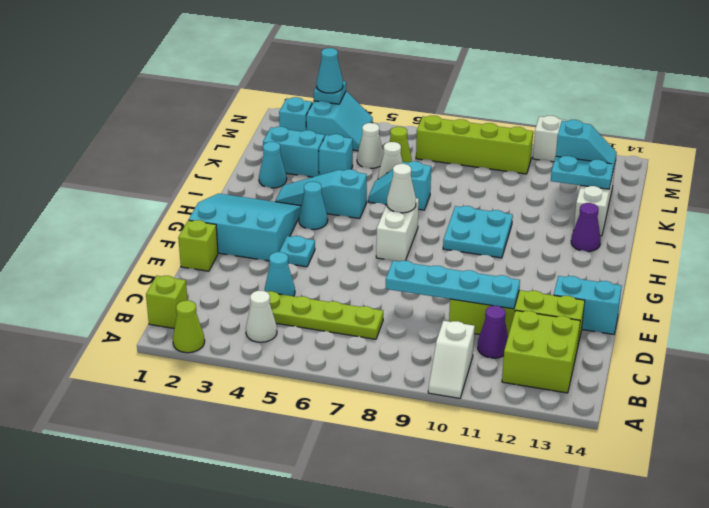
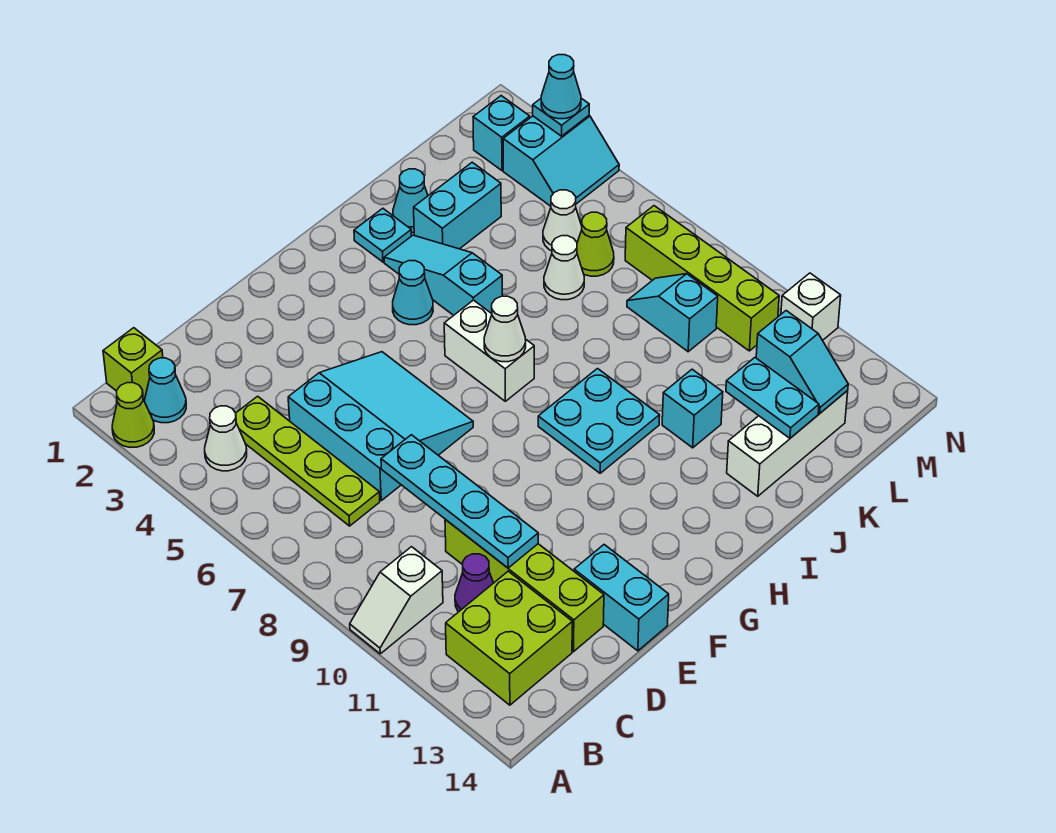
cyan cone D4 level 1 -> cyan cone B2 level 1
lime brick E1 level 1 -> none
cyan slope F1:H3 level 1 top F -> cyan slope D5:F7 level 1 top D
cyan plate F4 level 1 -> cyan plate I2 level 1
white brick G7:H7 level 1 -> white brick H6:H7 level 1
purple cone I13 level 1 -> none
cyan slope J6:J7 level 1 top 7 -> cyan slope L8:L9 level 1 top 9
cyan brick K2:K3 level 1 -> cyan brick J3:K3 level 1
cyan brick K4 level 1 -> cyan brick J11 level 1

